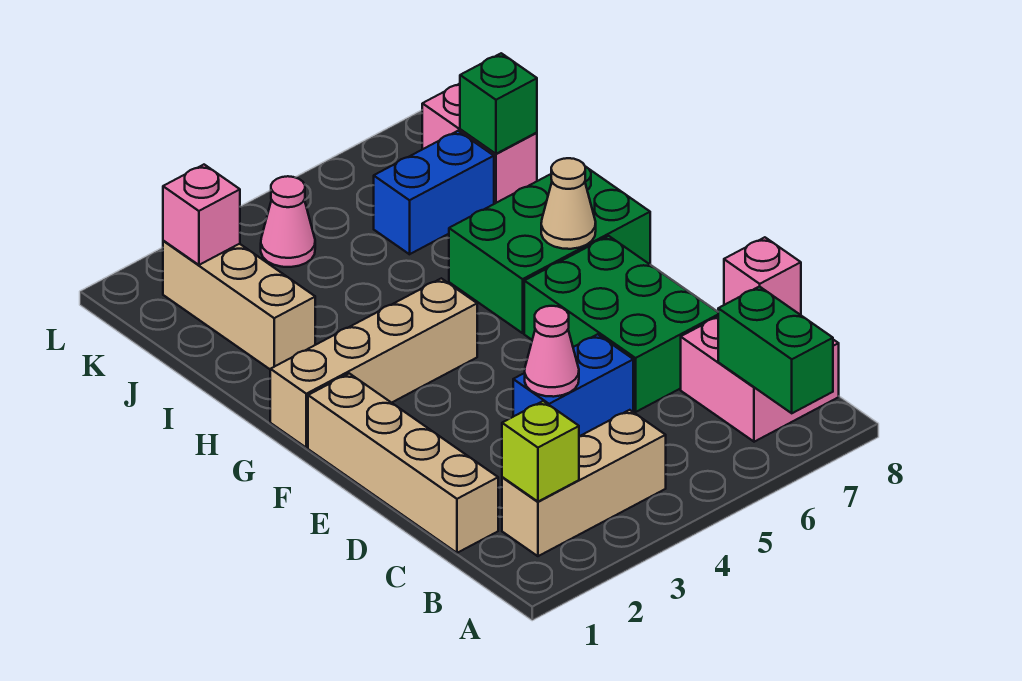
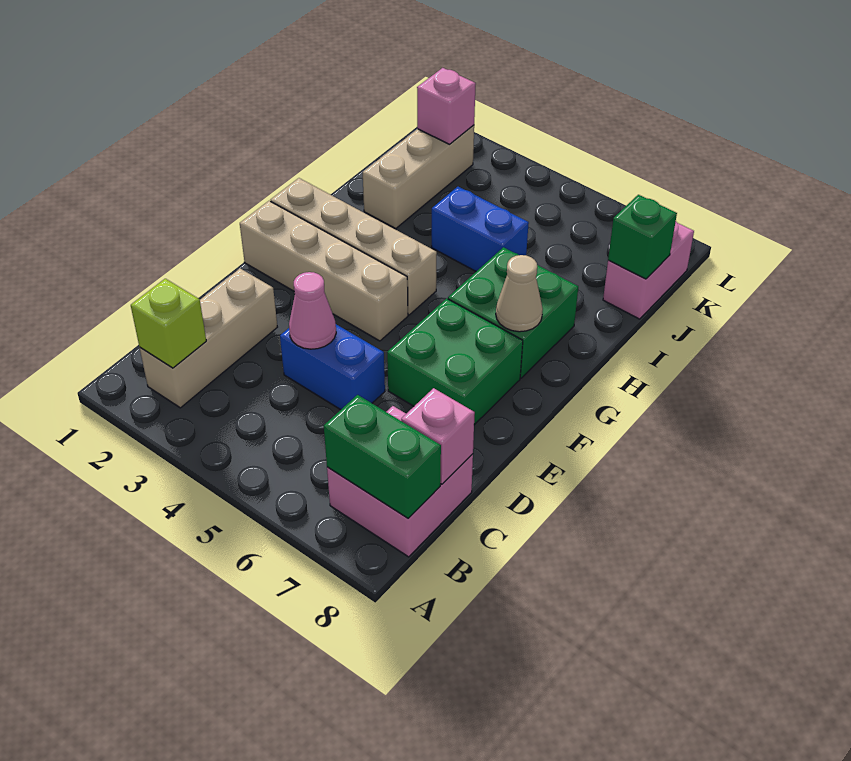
green brick A7:B7 level 2 -> green brick B7:B8 level 2
tan brick B2:B4 level 1 -> tan brick B2:D2 level 1
tan brick C1:F1 level 1 -> tan brick F1:F4 level 1
green brick D6:F7 level 1 -> green brick E6:F7 level 1
green brick G6:H8 level 1 -> green brick G6:H7 level 1
blue brick J6:J7 level 1 -> blue brick I4:I5 level 1
pink cone K4 level 1 -> none

